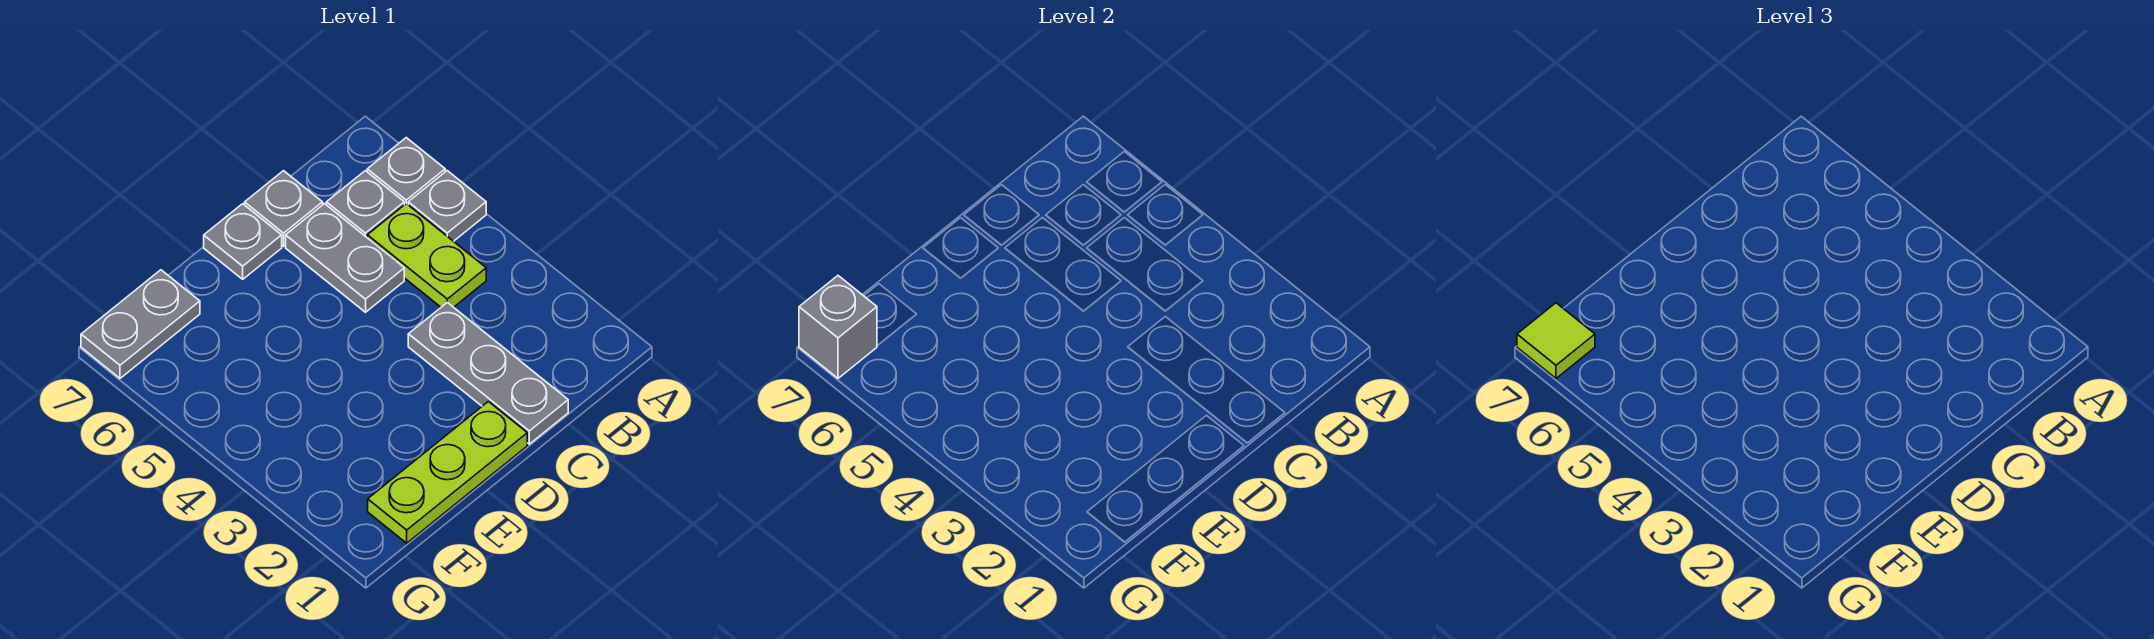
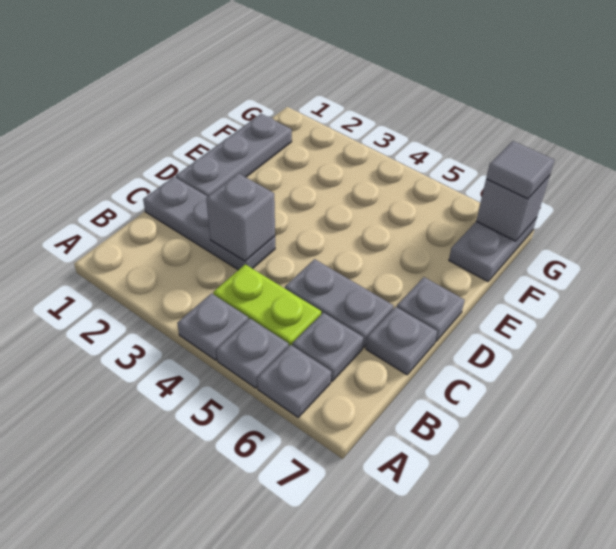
none -> grey plate A4 level 1
none -> grey brick C3 level 2
lime plate D1:F1 level 1 -> grey plate D1:F1 level 1
lime tile G7 level 3 -> grey tile G7 level 3

